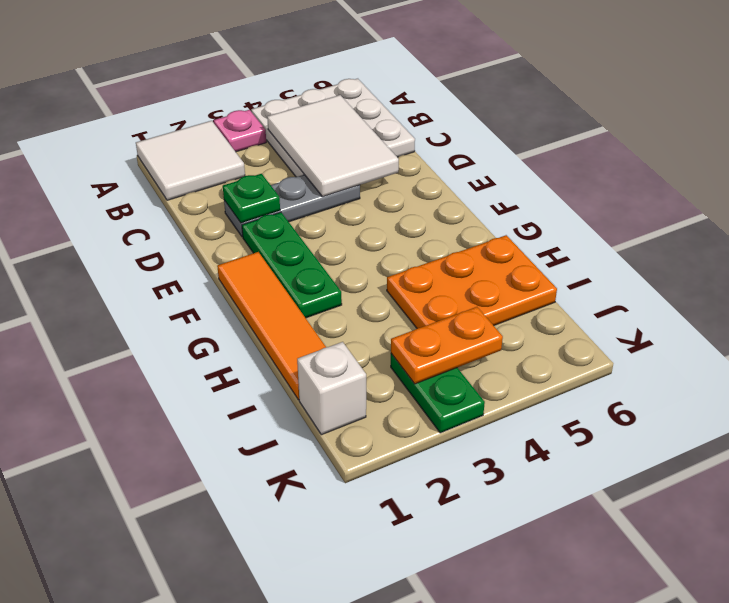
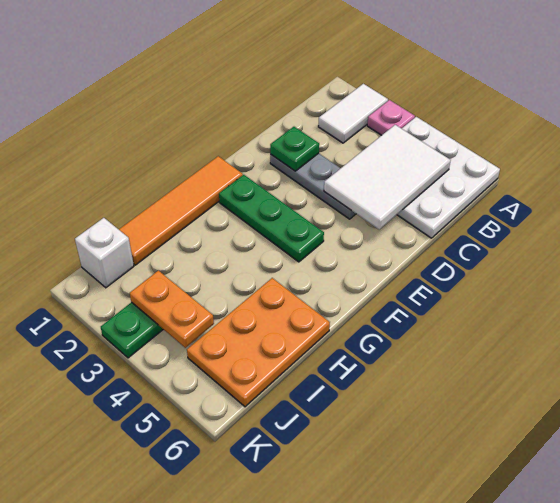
white tile A1:B2 level 1 -> white tile A2:B2 level 1
green plate E2:G2 level 1 -> green plate F2:F4 level 1
orange plate H4:I6 level 1 -> orange plate H5:J6 level 1

